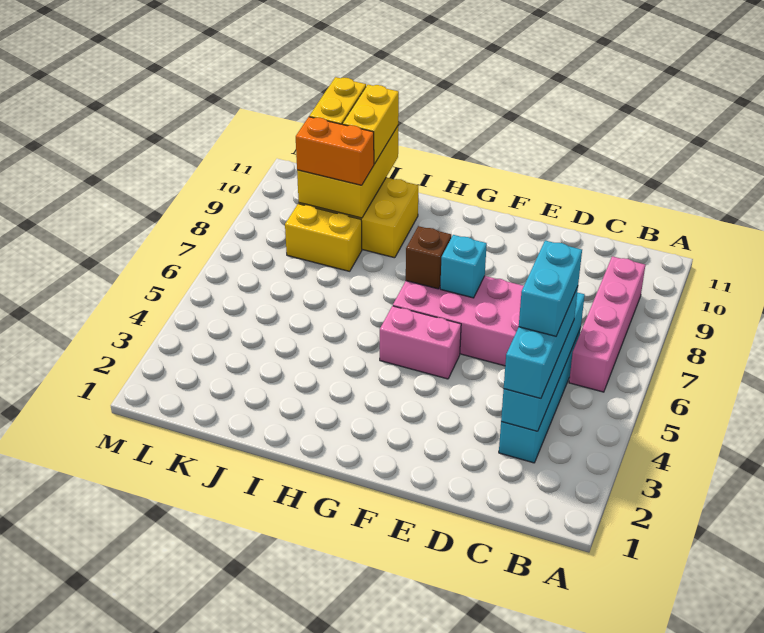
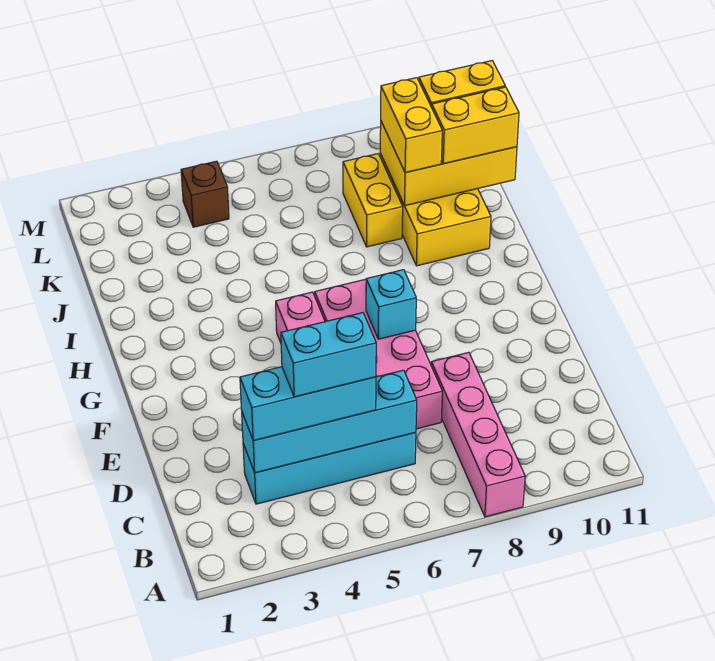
pink brick B6:B9 level 1 -> pink brick A8:D8 level 1
brown brick G7 level 2 -> brown brick L4 level 1
orange brick J9:K9 level 3 -> yellow brick J9:K9 level 3

